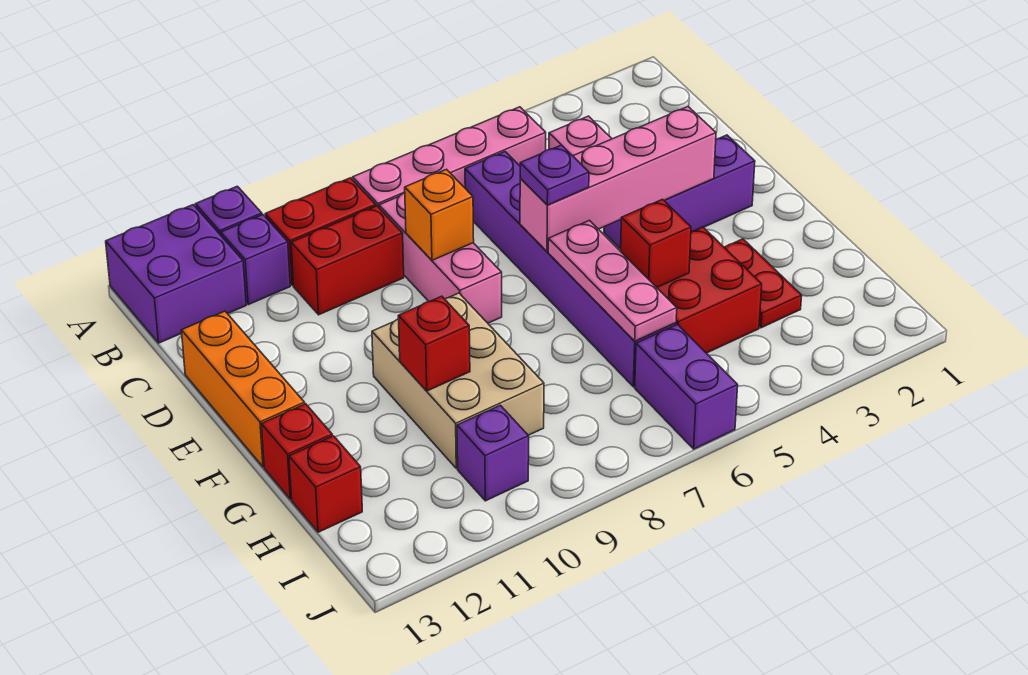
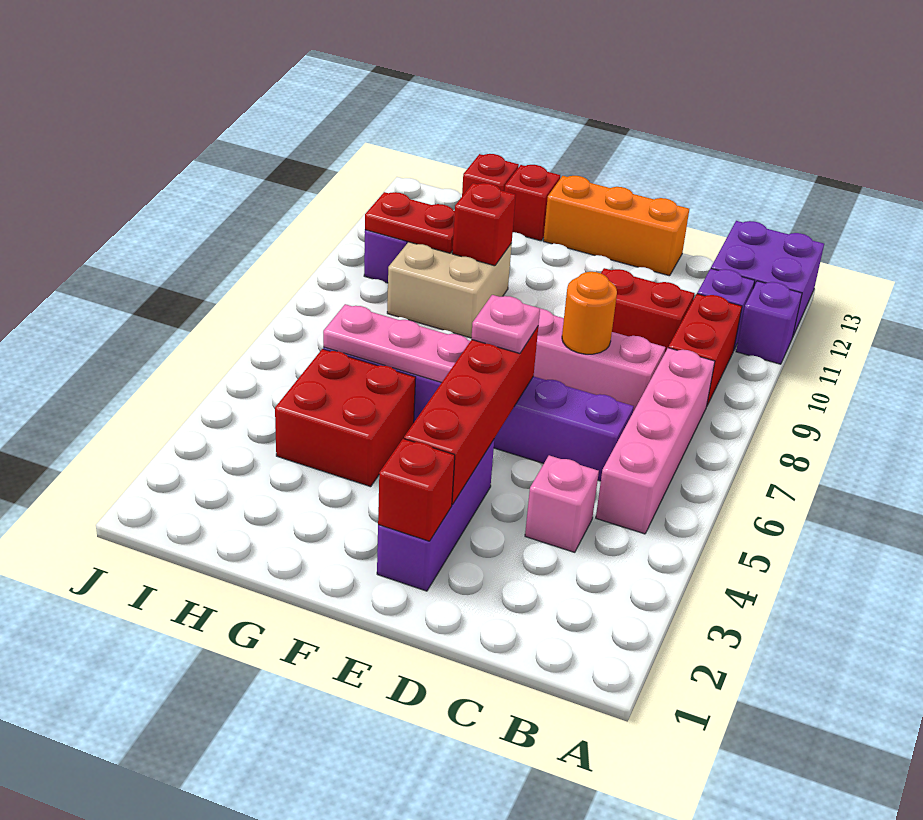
red brick C9:C10 level 1 -> red brick C10:D10 level 1
orange brick D8 level 2 -> orange round brick D8 level 2
pink brick E3:E6 level 2 -> red brick E3:E6 level 2
purple plate E6 level 3 -> pink plate E6 level 3
tan brick F9:H10 level 1 -> tan brick G9:H10 level 1
red plate G3:H3 level 1 -> red plate H10:I10 level 2
red brick G5 level 2 -> red brick E2 level 2
purple brick I6:J6 level 1 -> none

